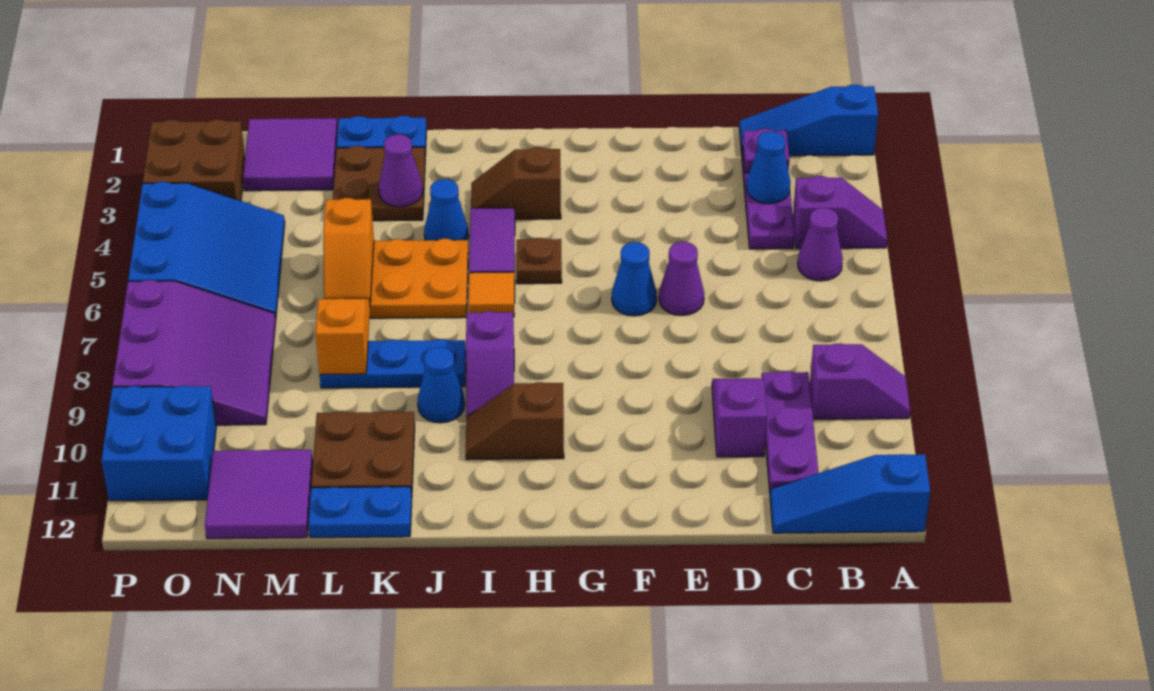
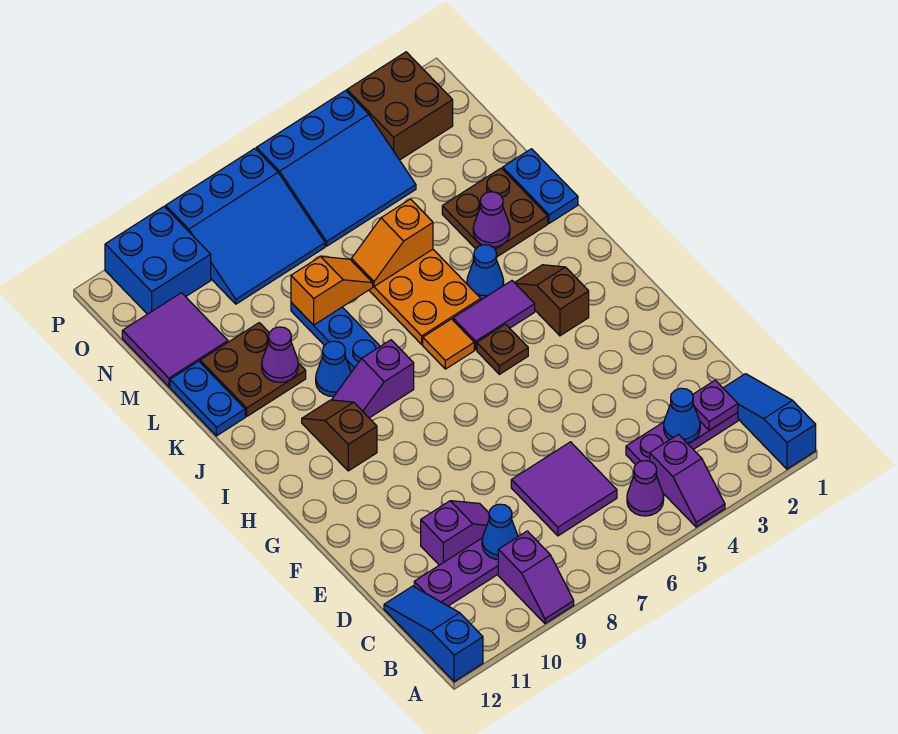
purple cone E6 level 1 -> purple cone K10 level 2
blue cone F6 level 1 -> blue cone C9 level 2
purple tile M1:N2 level 1 -> purple tile C6:D7 level 1
purple slope N7:P9 level 1 top P -> blue slope N7:P9 level 1 top P

